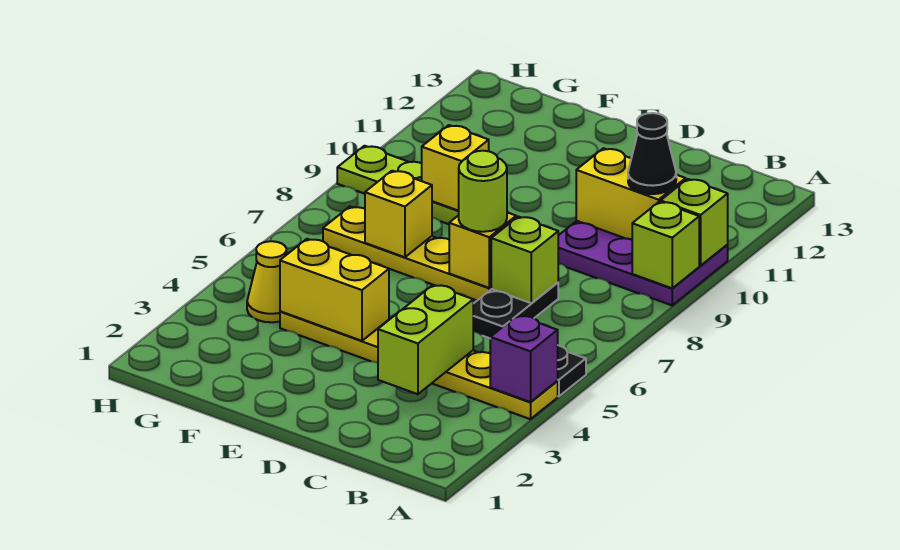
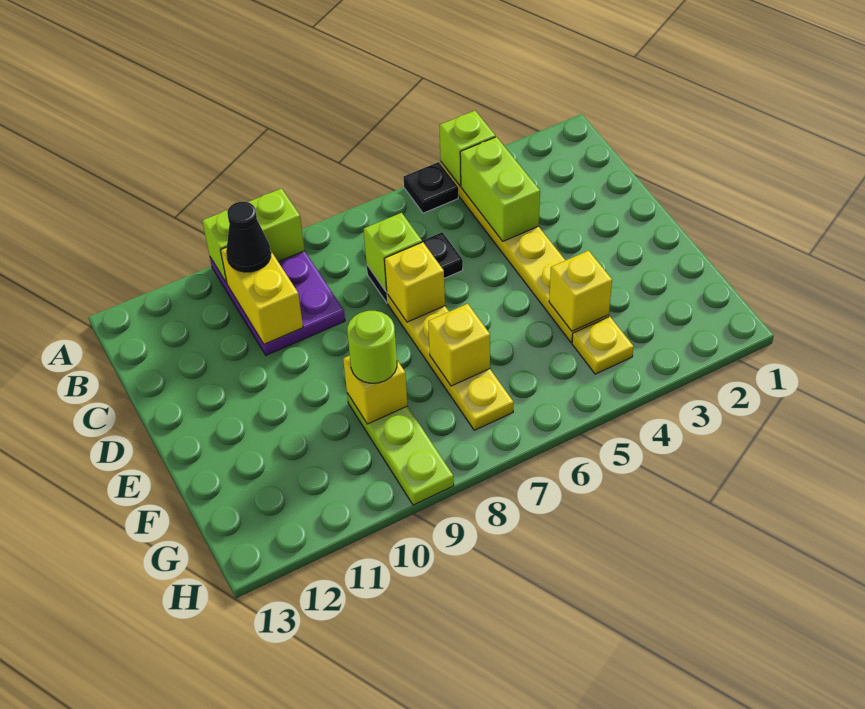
purple brick A4 level 2 -> lime brick A4 level 2
lime brick C3:C4 level 2 -> lime brick B4:C4 level 2
lime round brick D7 level 3 -> lime round brick F9 level 3
yellow brick E4:F4 level 2 -> yellow brick F4 level 2
yellow cone G4 level 1 -> yellow plate G4 level 1

